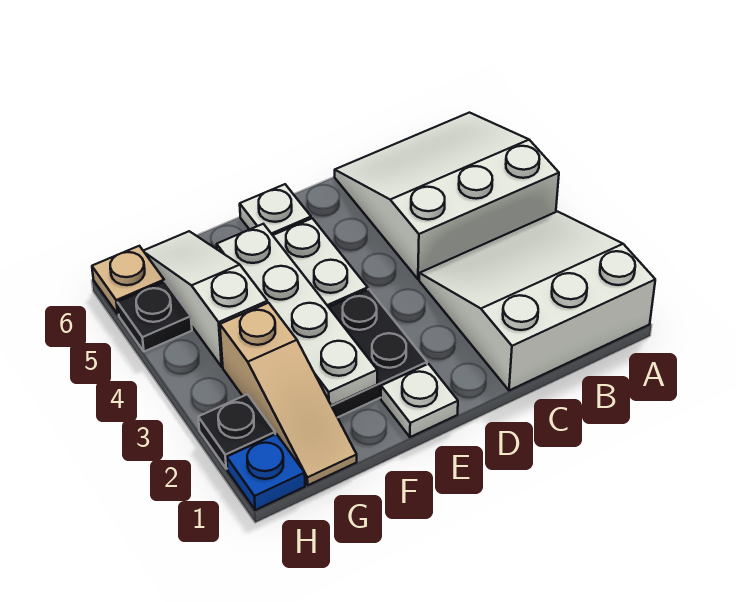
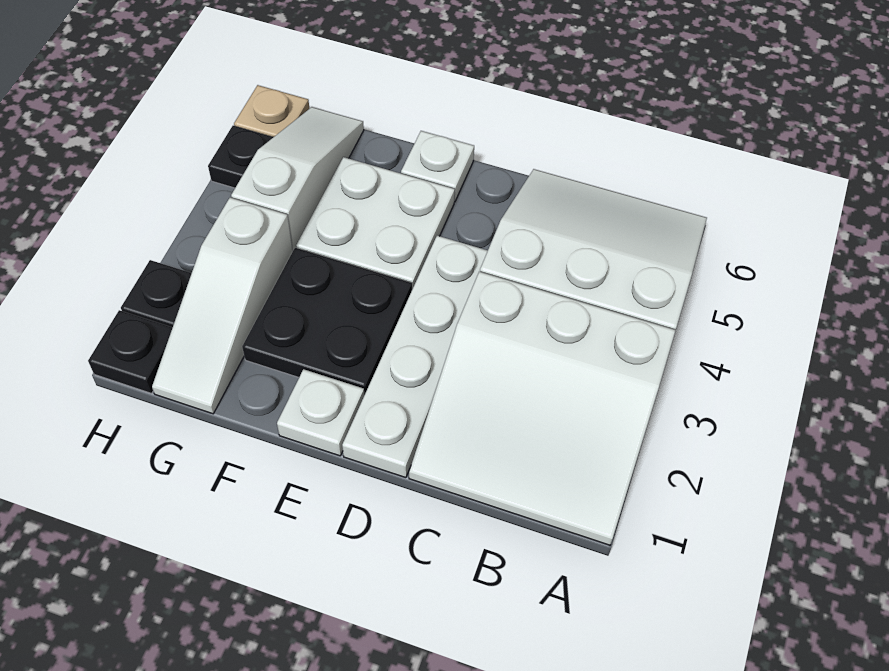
white slope A1:C3 level 1 top 1 -> white slope A1:C3 level 1 top 3
white plate F2:F5 level 2 -> white plate D1:D4 level 1
tan slope G1:G3 level 1 top 3 -> white slope G1:G3 level 1 top 3
blue plate H1 level 1 -> black plate H1 level 1

